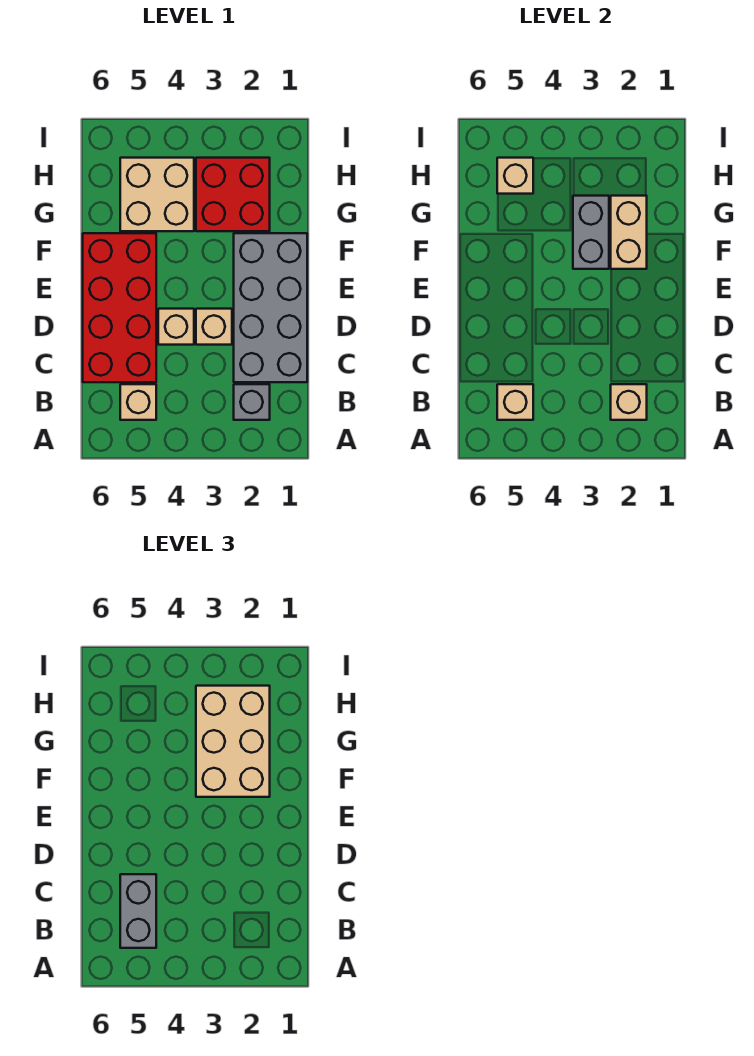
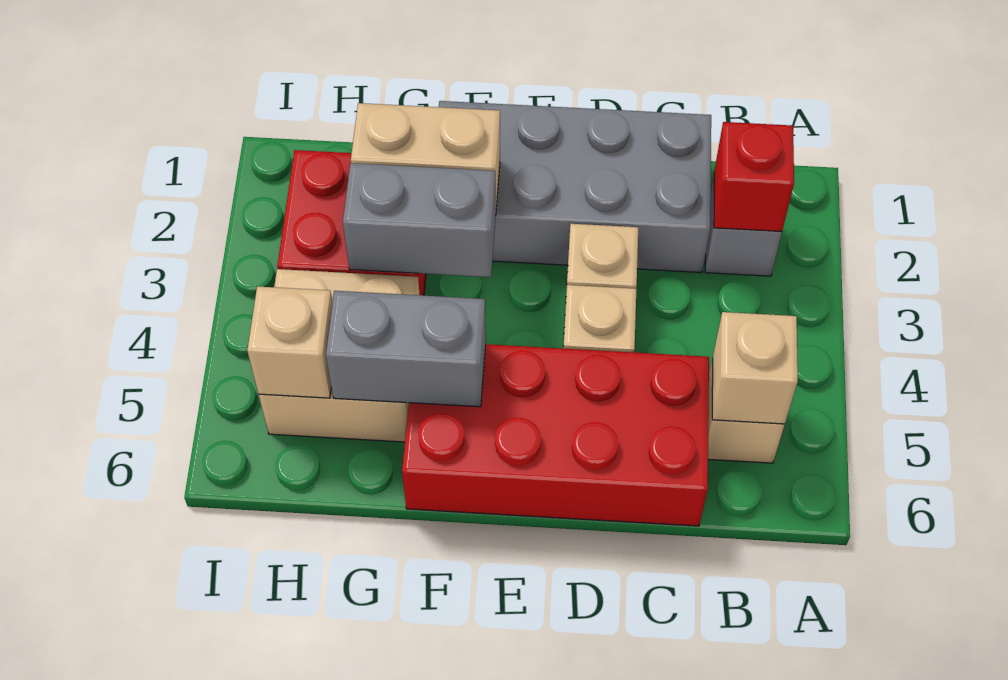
tan brick B2 level 2 -> red brick B2 level 2
grey brick B5:C5 level 3 -> grey brick F5:G5 level 2
tan brick F2:H3 level 3 -> none

